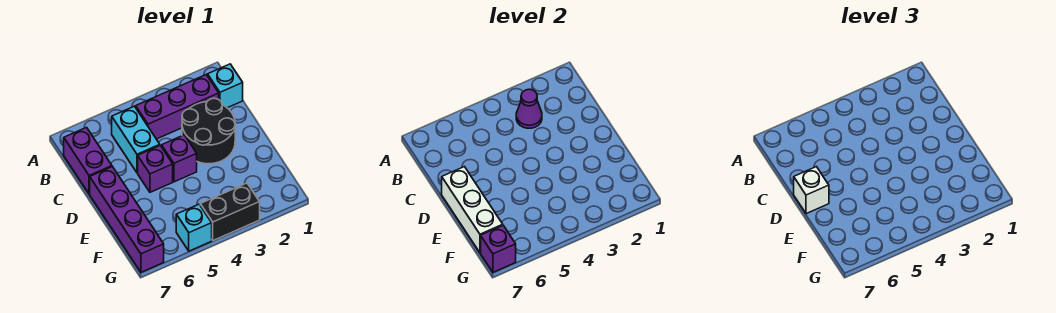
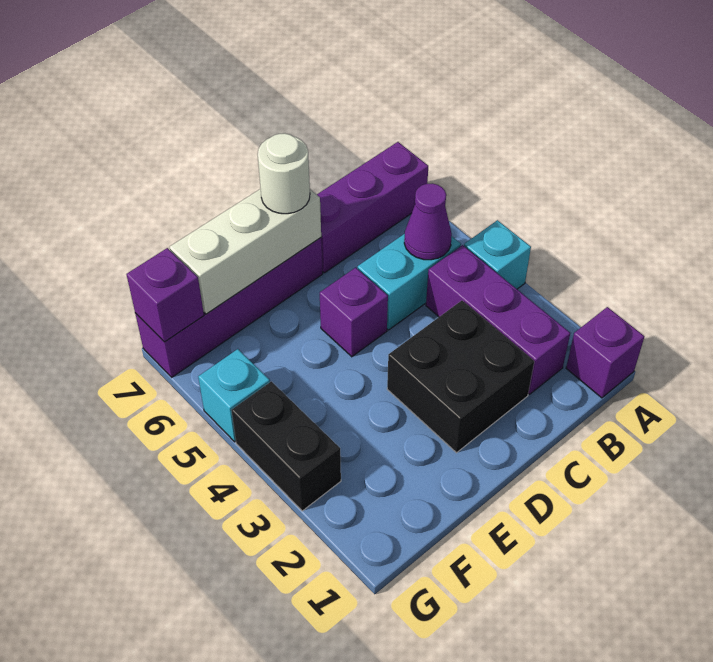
cyan brick B1 level 1 -> cyan brick A4 level 1
purple cone B3 level 2 -> purple cone B5 level 2
purple brick B7:C7 level 1 -> purple brick A7:C7 level 1
black round brick C2:D3 level 1 -> black brick C2:D3 level 1
purple brick D4 level 1 -> purple brick A1 level 1
white brick D7 level 3 -> white round brick D7 level 3

